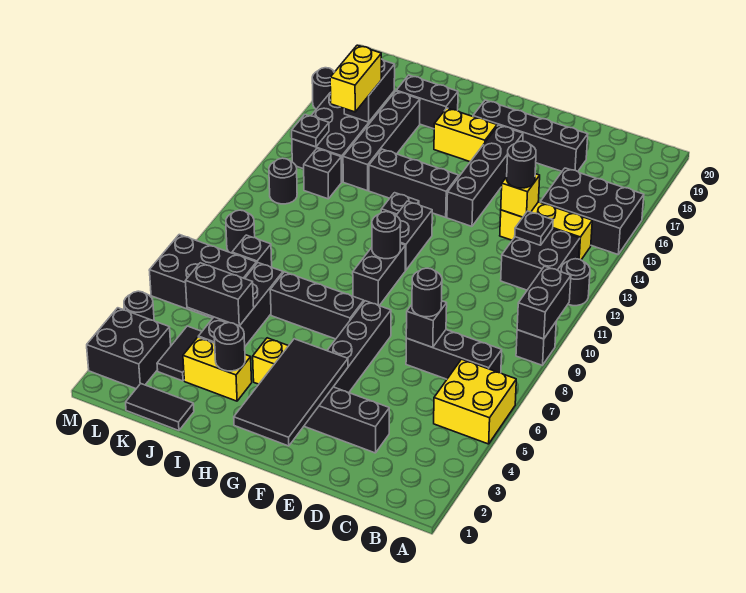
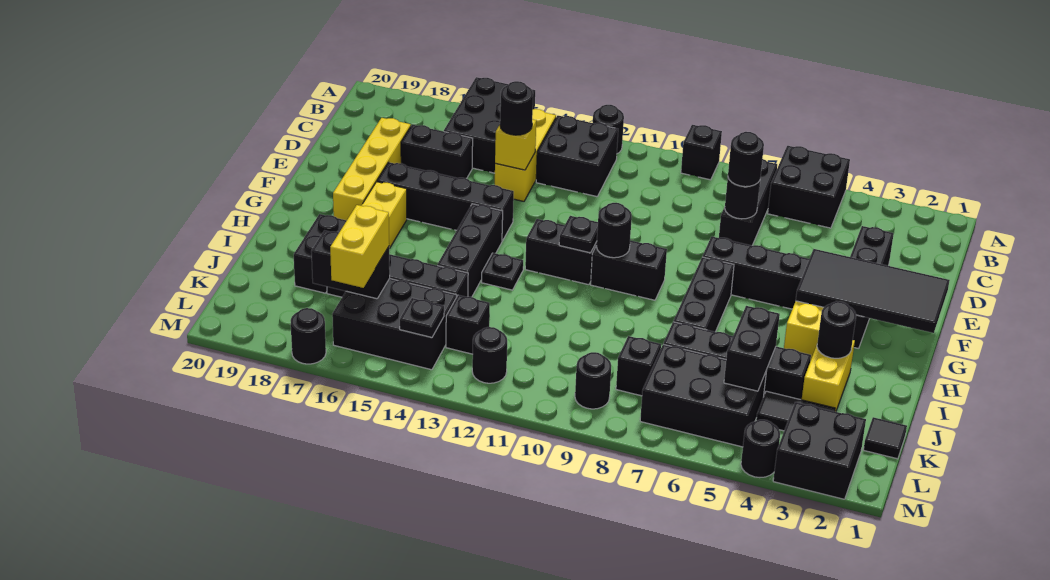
yellow brick A5:B6 level 1 -> black brick A5:B6 level 1
black brick A9:A10 level 2 -> black brick D16:D17 level 1
black plate C13 level 2 -> black plate G11 level 2
black brick D7 level 2 -> black round brick D7 level 2
black brick D18:G18 level 1 -> yellow brick D18:G18 level 1
black tile J1:K1 level 1 -> black tile K1 level 1
black brick K6:M7 level 1 -> black brick K5:L7 level 1
yellow brick K15:K16 level 3 -> yellow brick K16:L16 level 3

